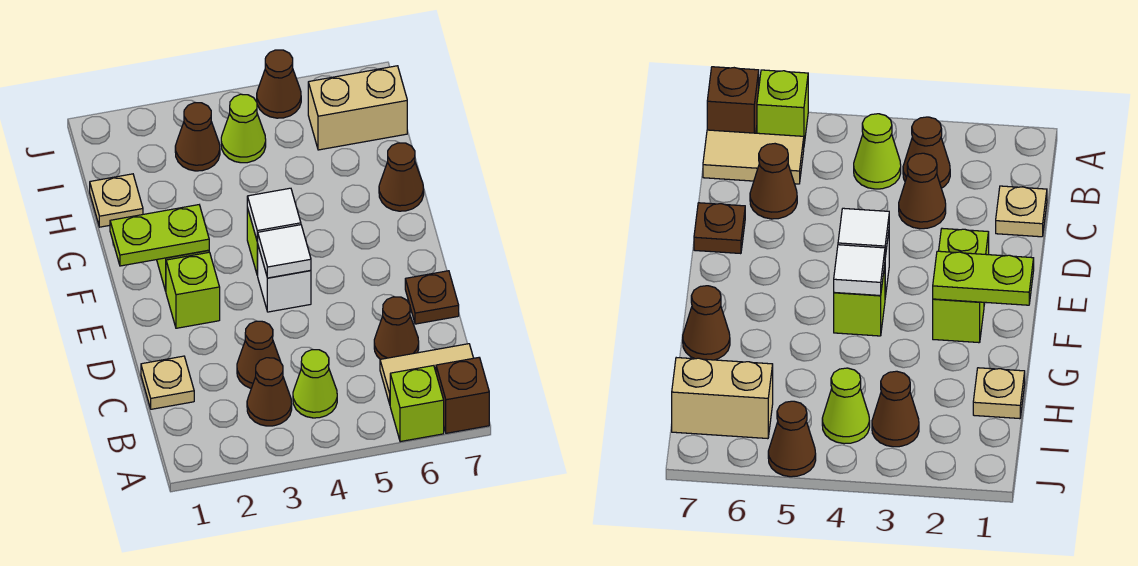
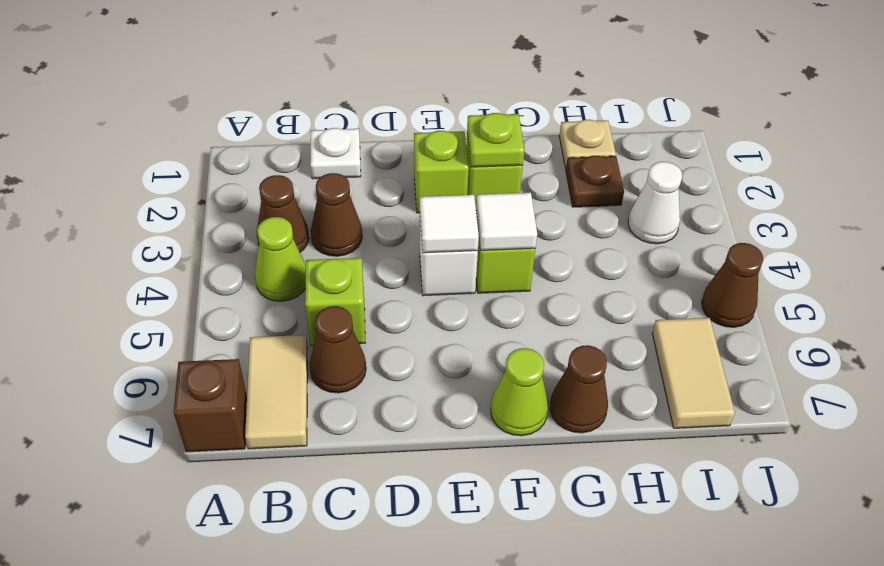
lime brick A6 level 1 -> lime brick C5 level 1
tan plate C1 level 1 -> white plate C1 level 1
brown plate D7 level 1 -> brown plate H2 level 1
lime plate F1:F2 level 2 -> lime plate F2 level 2
brown cone I3 level 1 -> white cone I3 level 1
lime cone I4 level 1 -> lime cone F7 level 1
tan brick I6:I7 level 1 -> tan tile I6:I7 level 1

